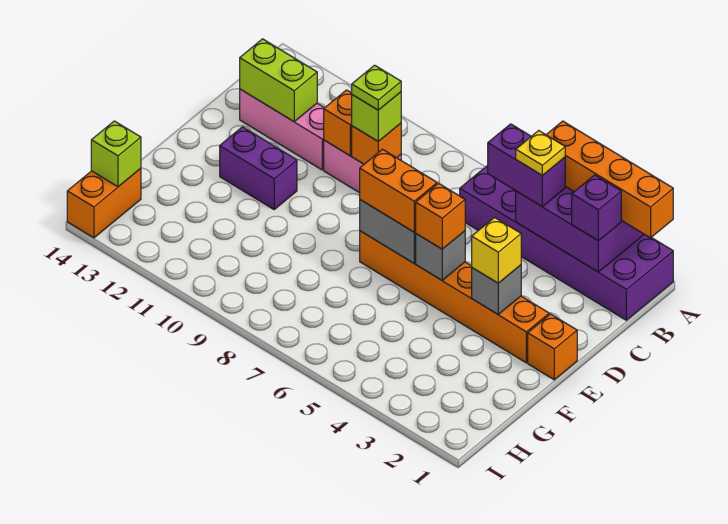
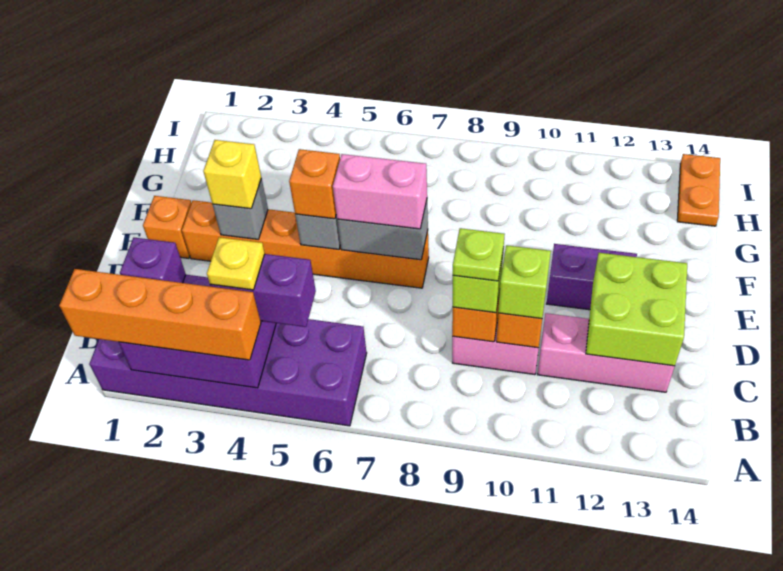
lime brick C12:C13 level 2 -> lime brick C12:D13 level 2
orange brick E6:E7 level 3 -> pink brick E6:E7 level 3
orange brick H14:I14 level 1 -> orange plate H14:I14 level 1
lime brick H14 level 2 -> lime brick C10 level 3

